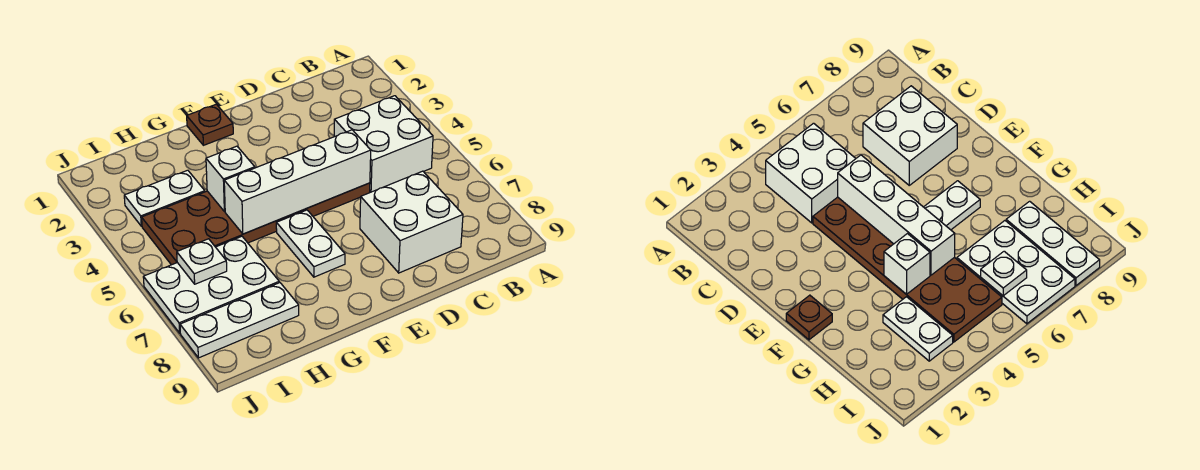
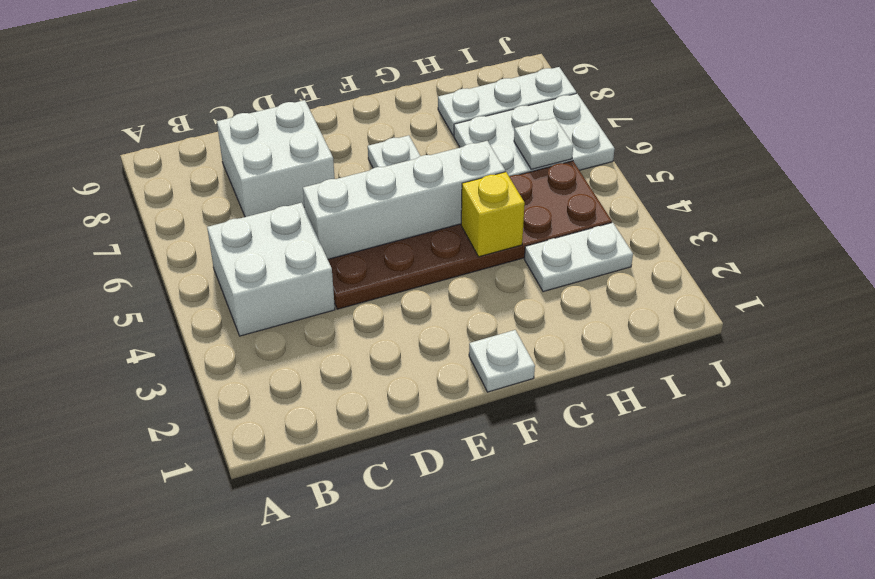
brown plate F1 level 1 -> white plate F1 level 1
white brick G4 level 2 -> yellow brick G4 level 2

